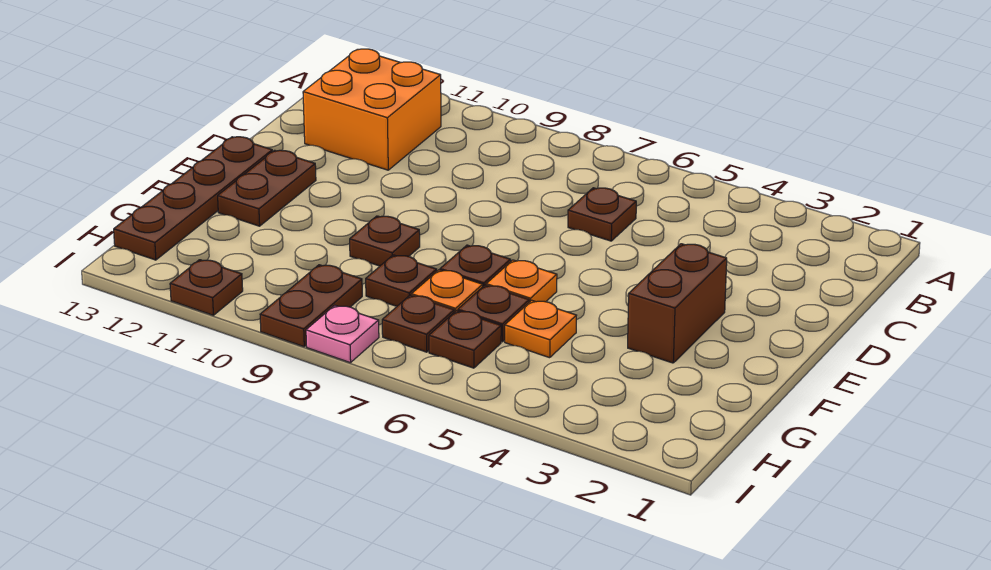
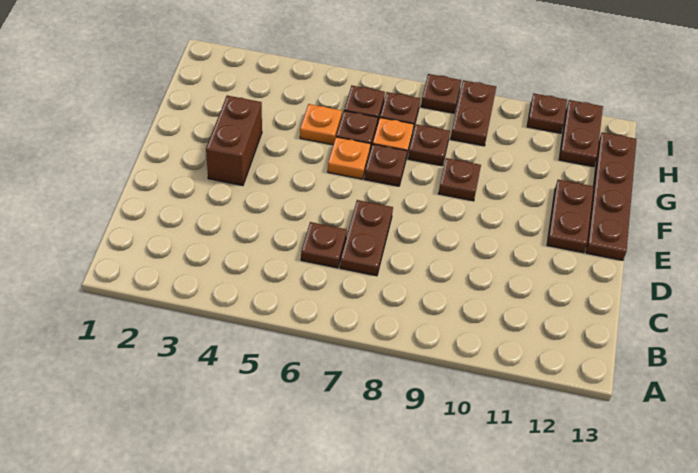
orange brick B11:C12 level 1 -> none
none -> brown plate C7:D7 level 1
none -> brown plate H12:I12 level 1
pink plate I8 level 1 -> brown plate I8 level 1

